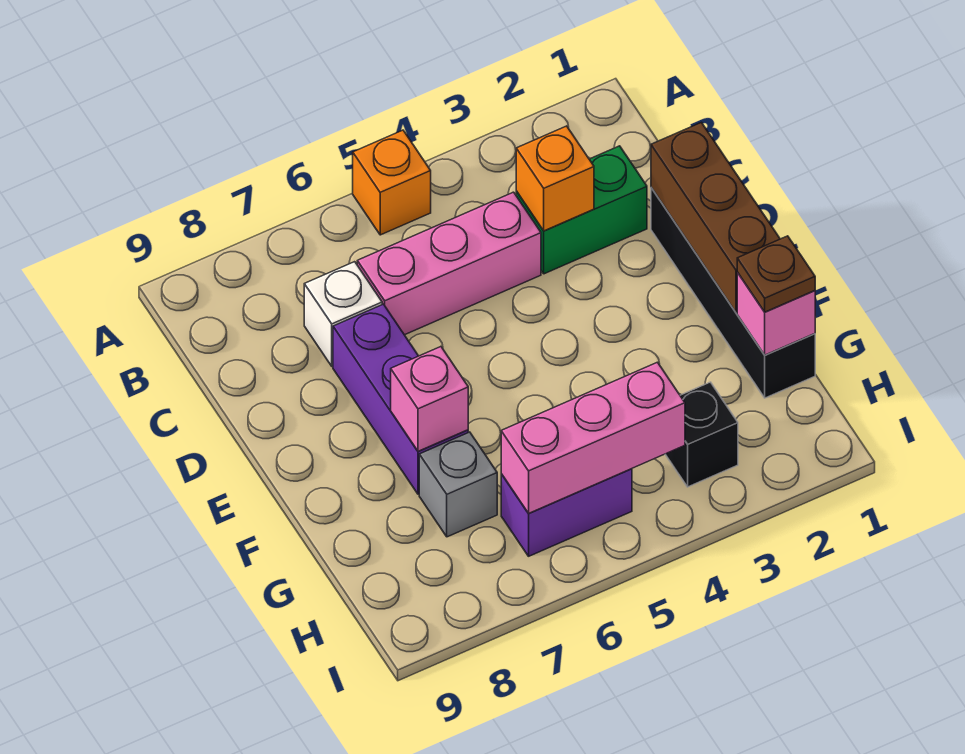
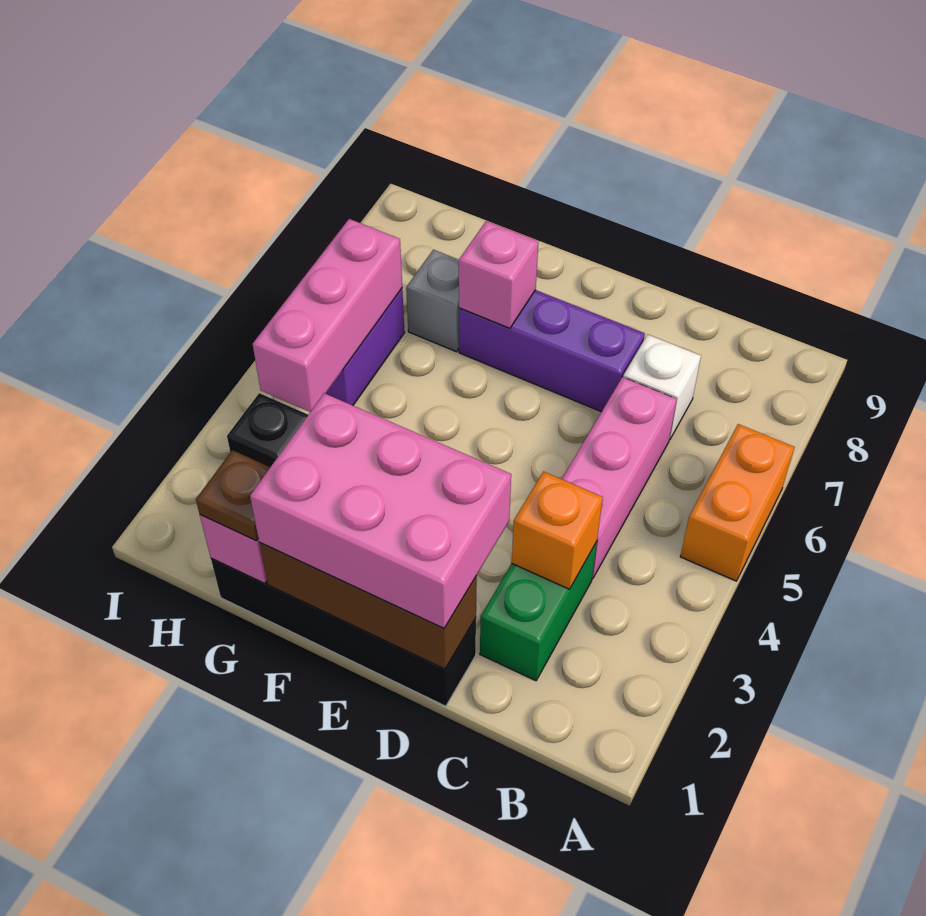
orange brick A5 level 1 -> orange brick A5:A6 level 1
none -> pink brick D1:F2 level 3

